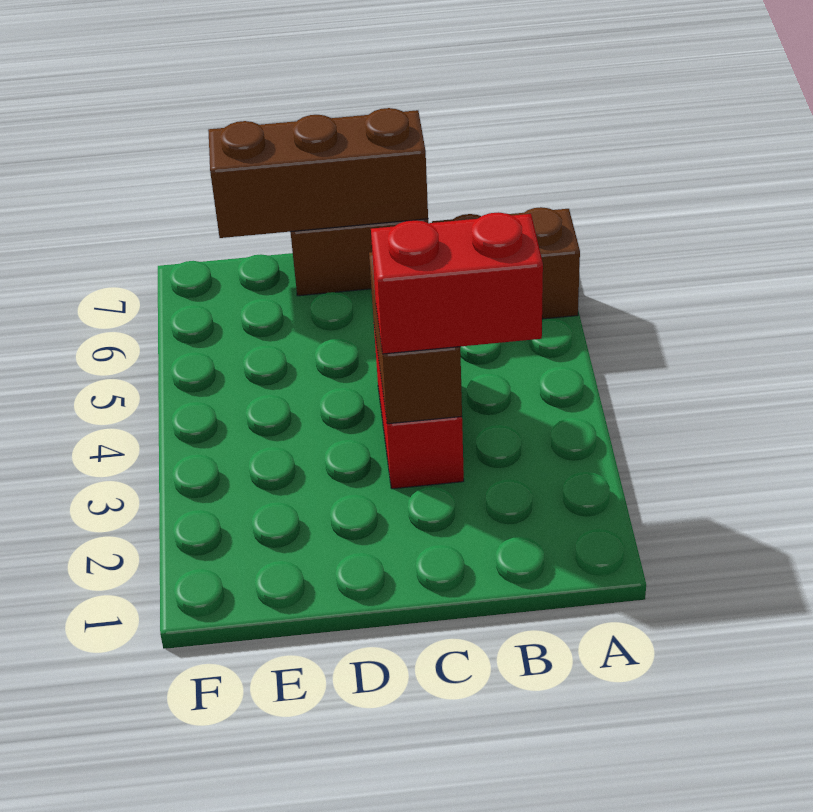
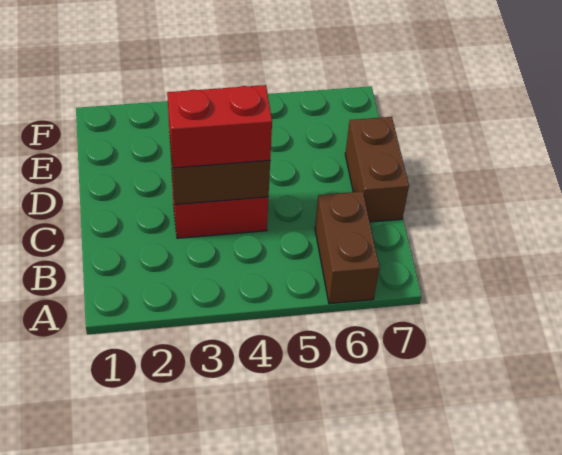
red brick B3:C3 level 3 -> red brick C3:C4 level 3
brown brick C7:E7 level 2 -> none

